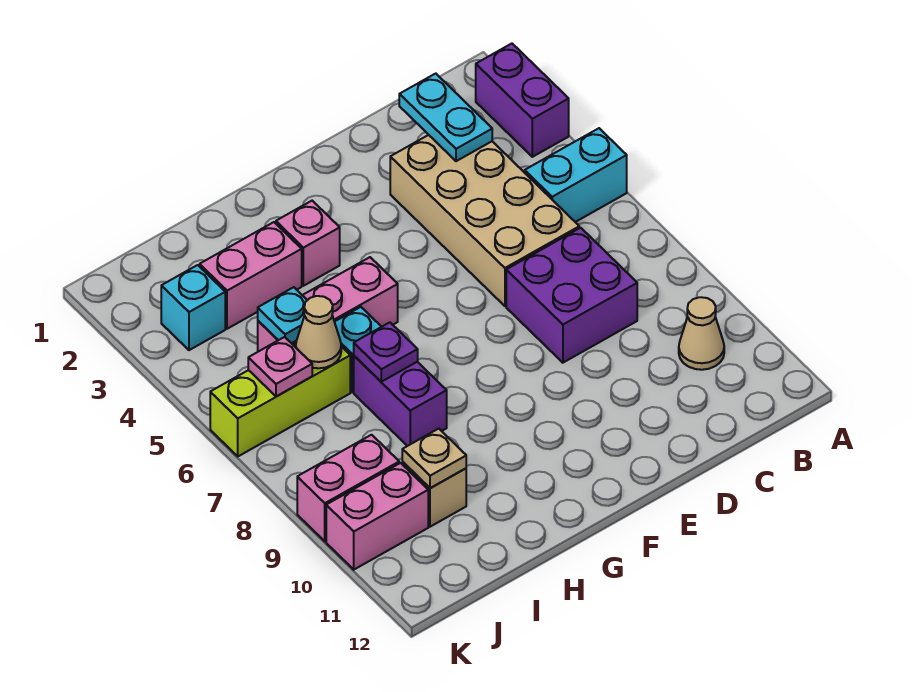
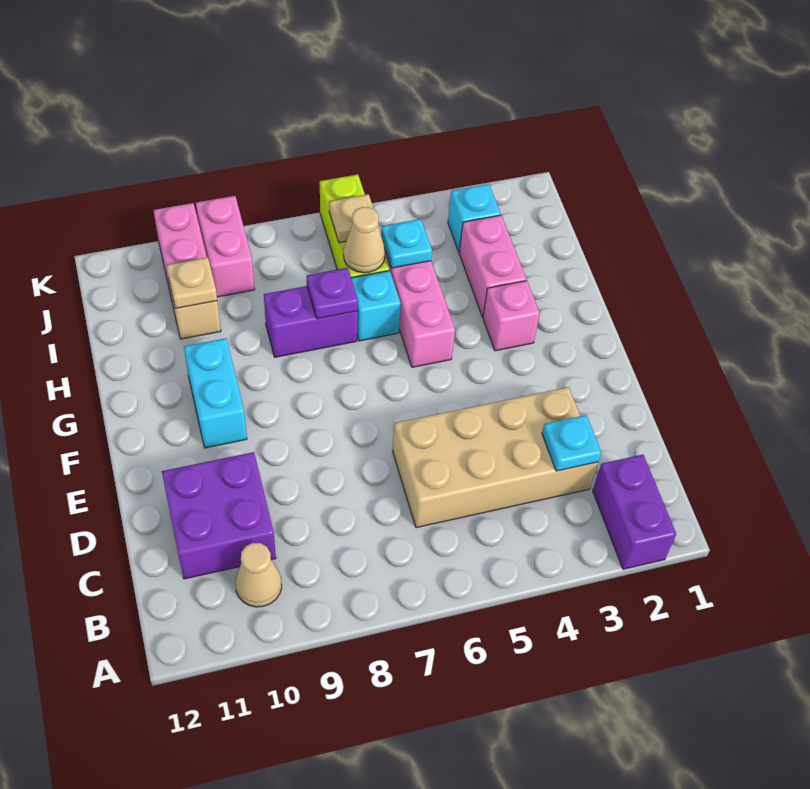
purple brick A2:A3 level 1 -> purple brick A2:B2 level 1
cyan brick A5:B5 level 1 -> cyan brick F10:G10 level 1
cyan plate C2:C3 level 2 -> cyan plate C3 level 2
purple brick C7:D8 level 1 -> purple brick C10:D11 level 1
pink plate J6 level 2 -> tan plate J6 level 2

